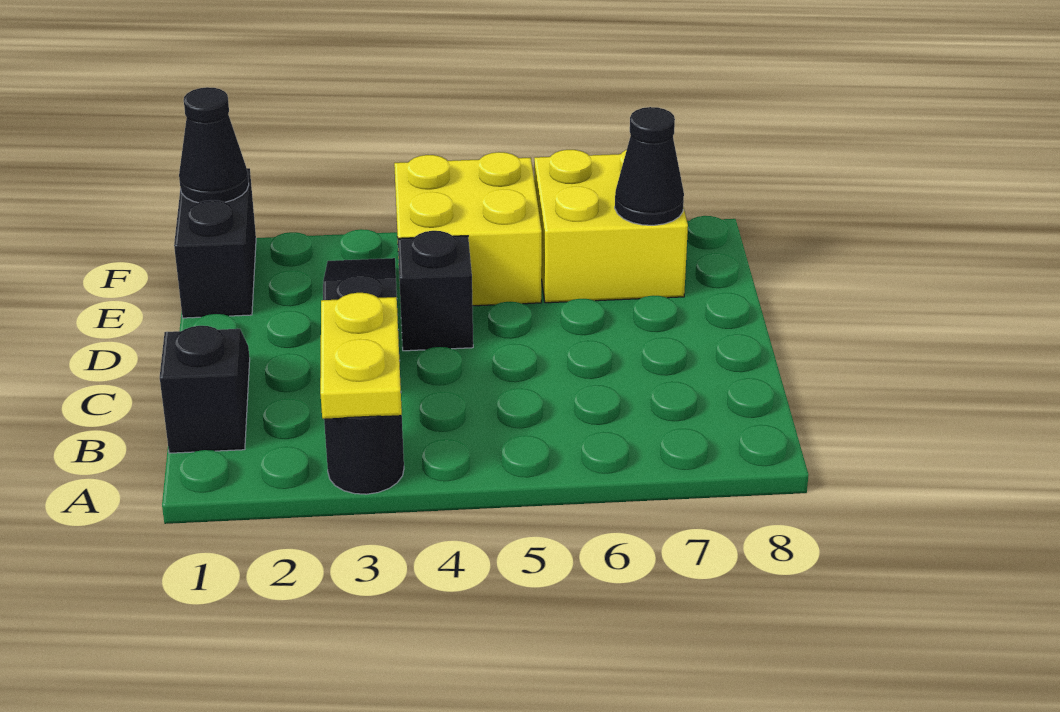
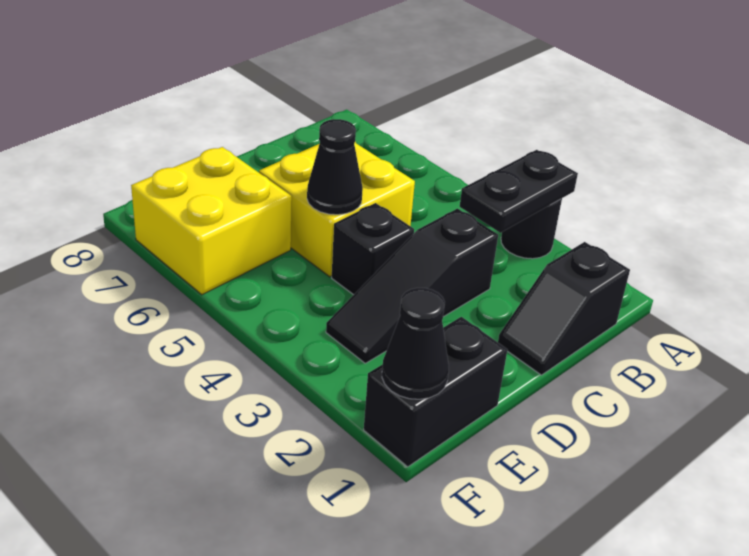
yellow plate A3:B3 level 2 -> black plate A3:B3 level 2
yellow brick E4:F5 level 1 -> yellow brick C5:D6 level 1
black cone E7 level 2 -> black cone D5 level 2

